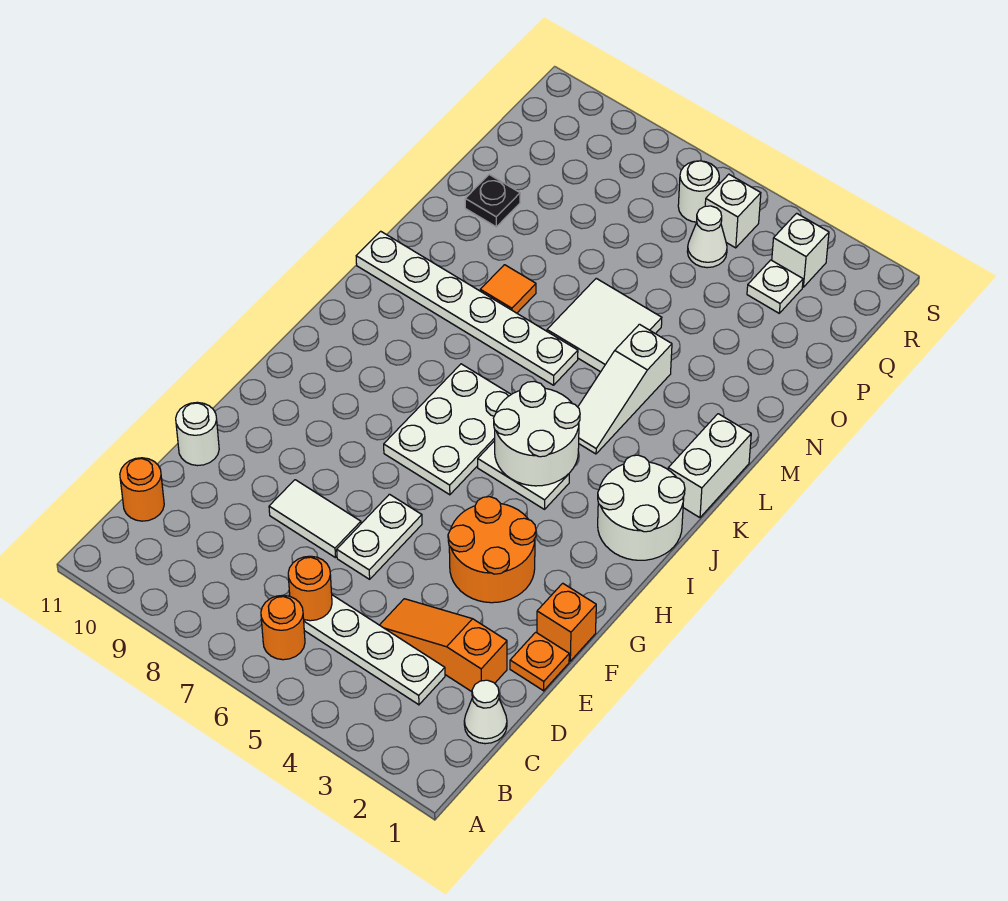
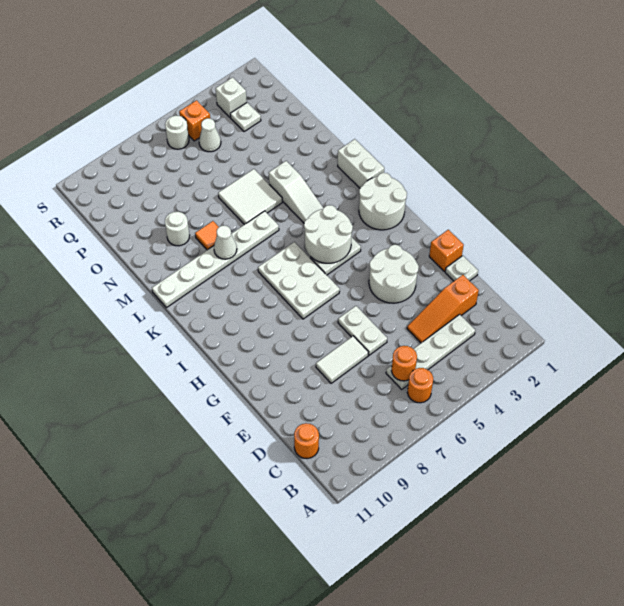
white cone C1 level 1 -> white cone L8 level 2
orange plate E1 level 1 -> white plate E1 level 1
white round brick E11 level 1 -> white round brick N9 level 1
orange round brick F3:G4 level 1 -> white round brick F3:G4 level 1
black plate O10 level 1 -> none
white brick R5 level 1 -> orange brick R5 level 1

